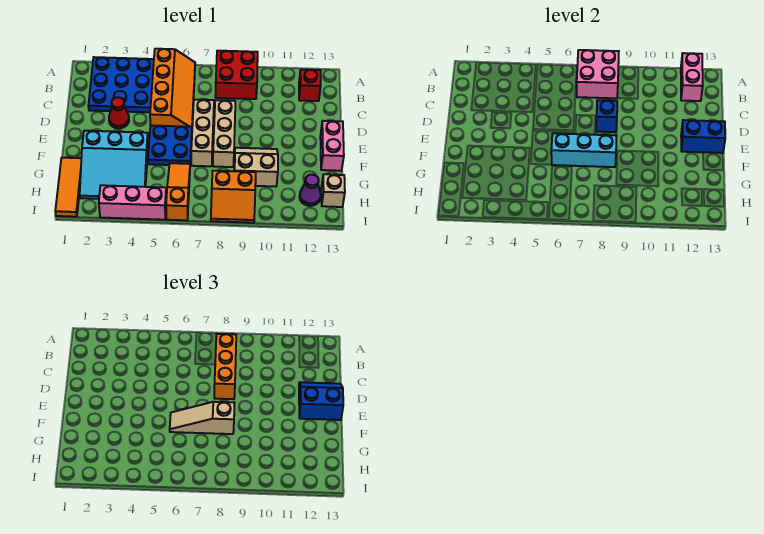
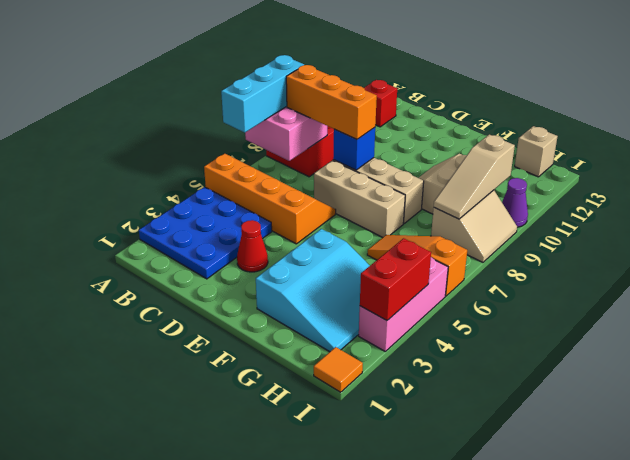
pink brick A12:B12 level 2 -> none
blue slope D12:E13 level 3 top E -> none
blue plate E5:F6 level 1 -> none
blue brick E12:E13 level 2 -> none
pink brick E13:F13 level 1 -> none
cyan brick F6:F8 level 2 -> cyan brick A6:A8 level 3
tan slope F6:F8 level 3 top 8 -> tan slope H8:H10 level 2 top 10
orange tile G1:I1 level 1 -> orange tile I1 level 1
orange slope H8:I9 level 1 top H -> tan slope H8:I9 level 1 top H
purple cone H12 level 1 -> purple cone I10 level 1
none -> red brick I3:I4 level 2

